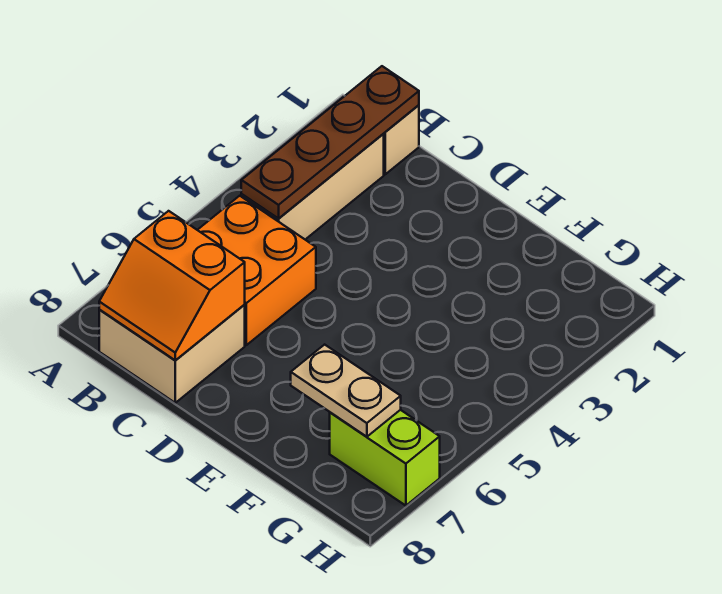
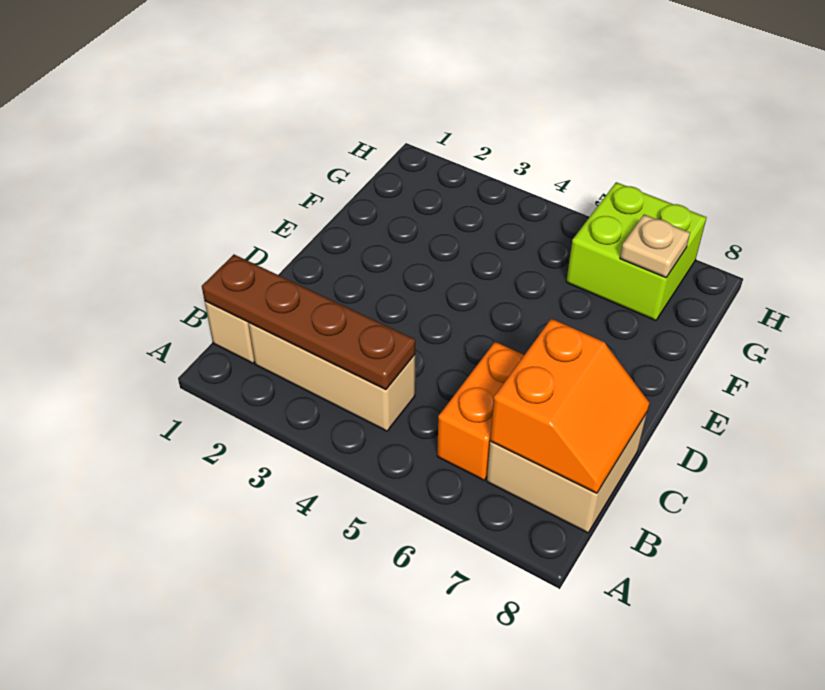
orange brick B5:C6 level 1 -> orange brick B6:C6 level 1
tan plate F7:G7 level 2 -> tan plate G7 level 2
lime brick G7:H7 level 1 -> lime brick G6:H7 level 1

